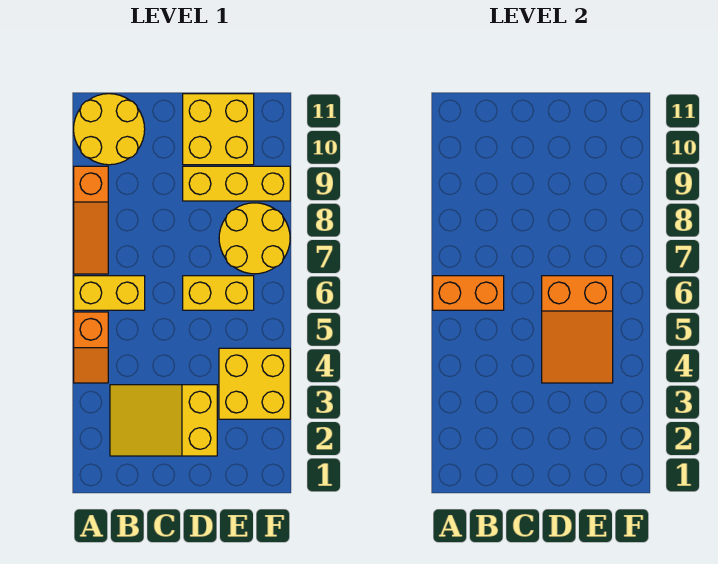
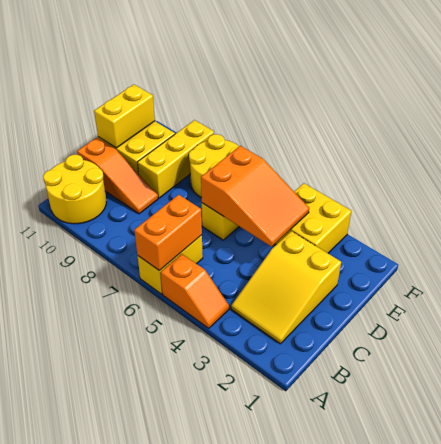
orange slope A7:A9 level 1 top 9 -> orange slope C9:C11 level 1 top 11
none -> yellow brick D11:E11 level 2

